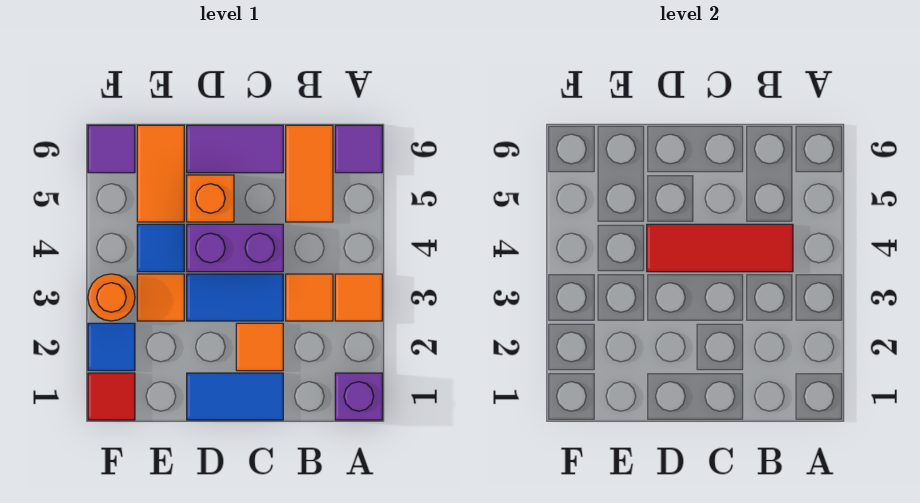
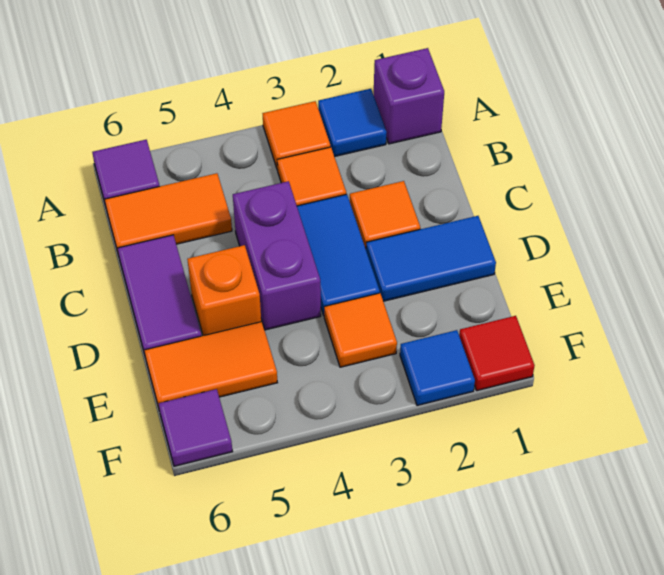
red tile B4:D4 level 2 -> none
blue tile C1:D1 level 1 -> blue tile D1:D2 level 1
blue tile E4 level 1 -> blue tile A2 level 1
orange round brick F3 level 1 -> none

